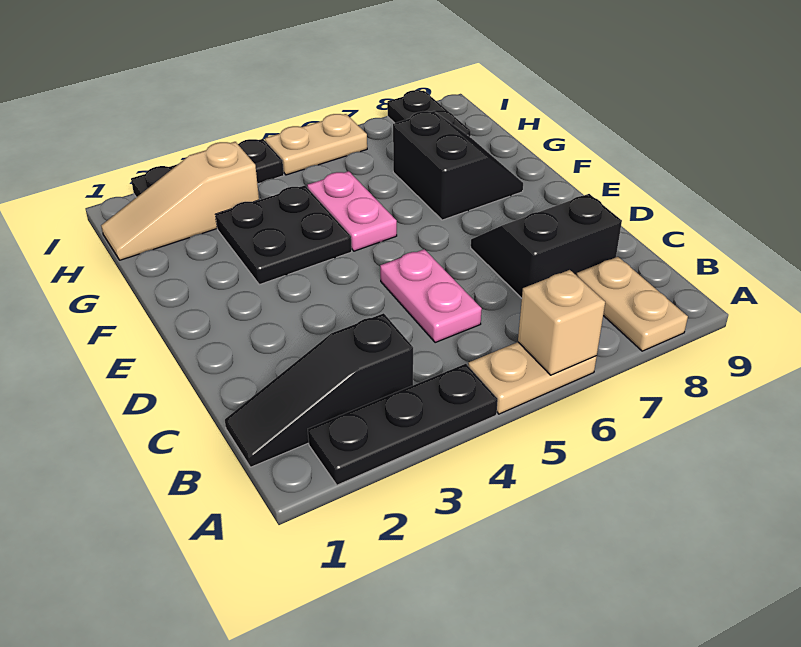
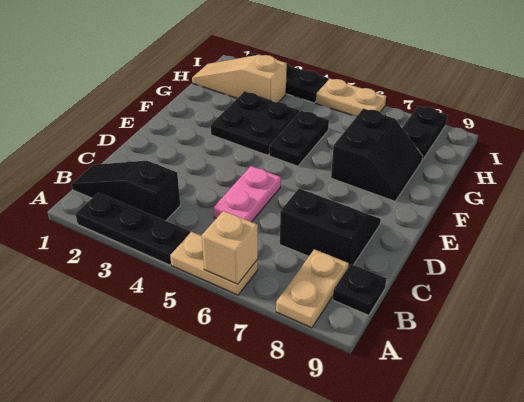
none -> black plate B9 level 1
pink plate F5:G5 level 1 -> black plate F5:G5 level 1

